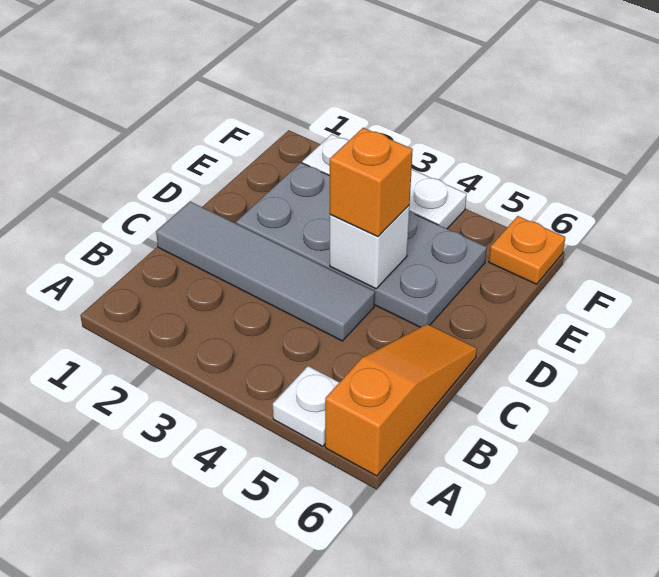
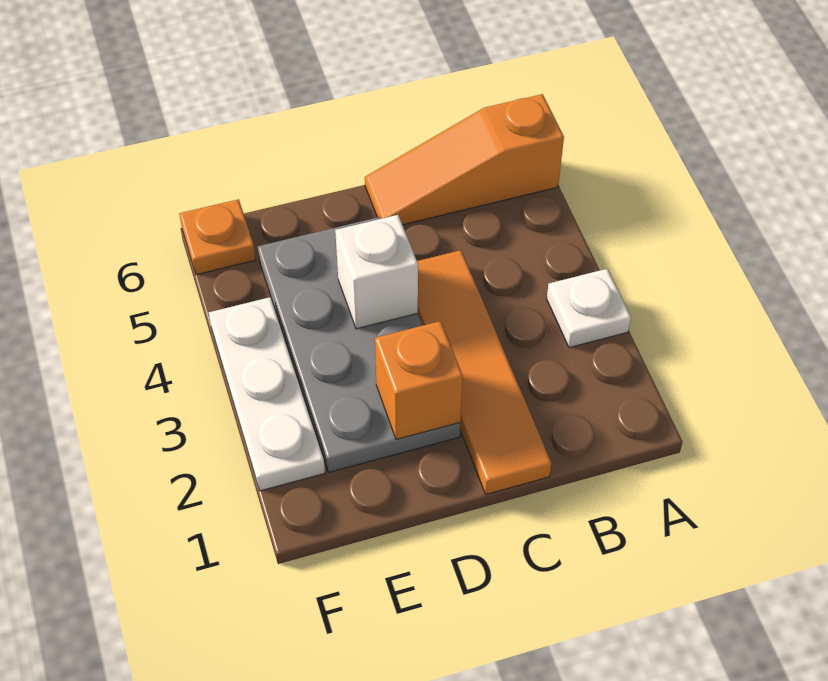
white plate A5 level 1 -> white plate A3 level 1
grey tile C1:C4 level 1 -> orange tile C1:C4 level 1
orange brick D4 level 3 -> orange brick D2 level 2

